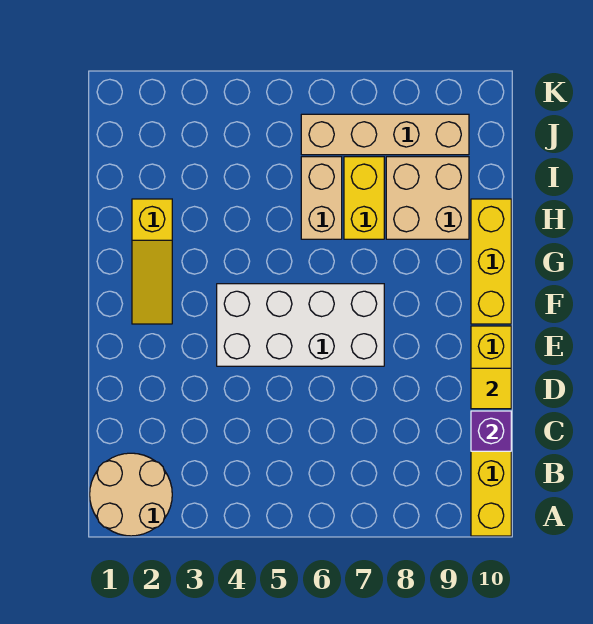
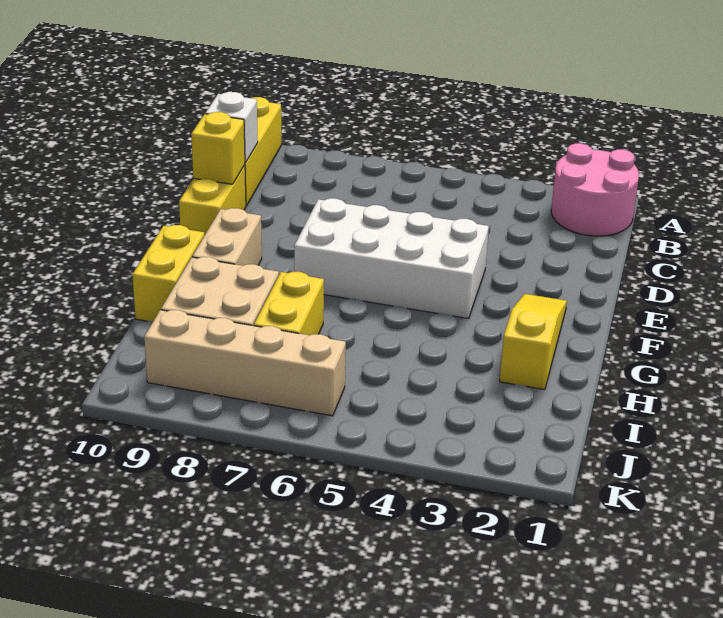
tan round brick A1:B2 level 1 -> pink round brick A1:B2 level 1
purple brick C10 level 2 -> white brick C10 level 2
yellow tile D10 level 2 -> yellow brick D10 level 2
yellow brick F10:H10 level 1 -> yellow brick G10:H10 level 1
tan brick H6:I6 level 1 -> tan brick F9:G9 level 1

